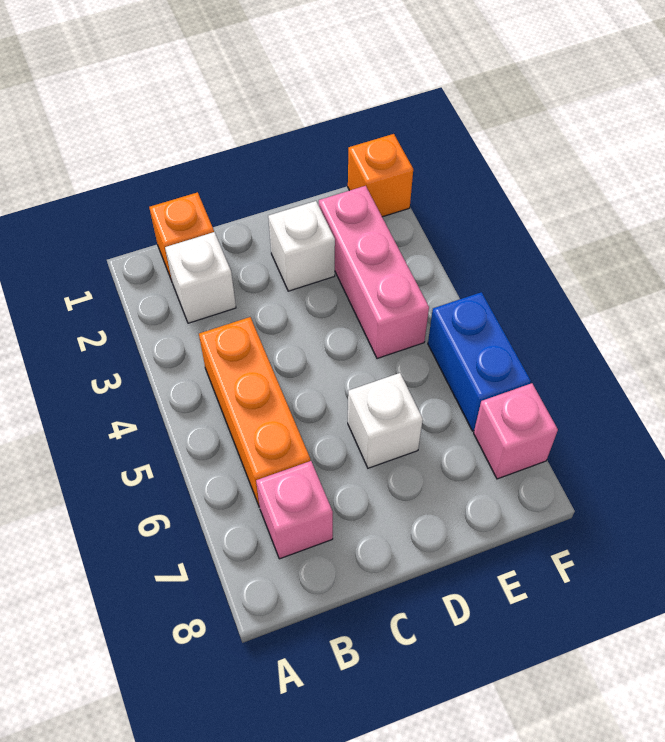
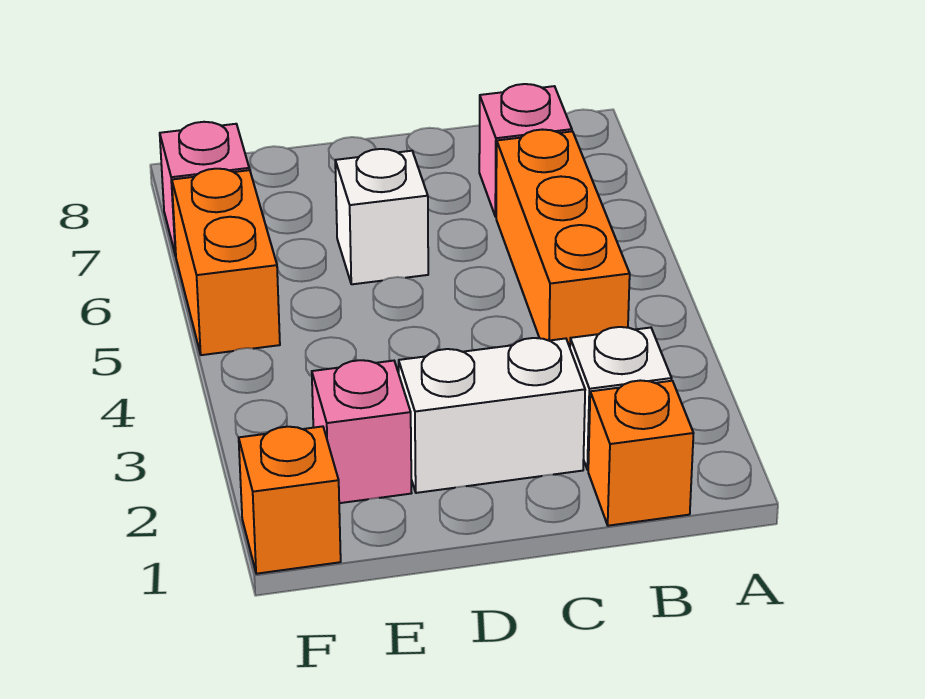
white brick D2 level 1 -> white brick C2:D2 level 1
pink brick E2:E4 level 1 -> pink brick E2 level 1
blue brick F5:F6 level 1 -> orange brick F5:F6 level 1

